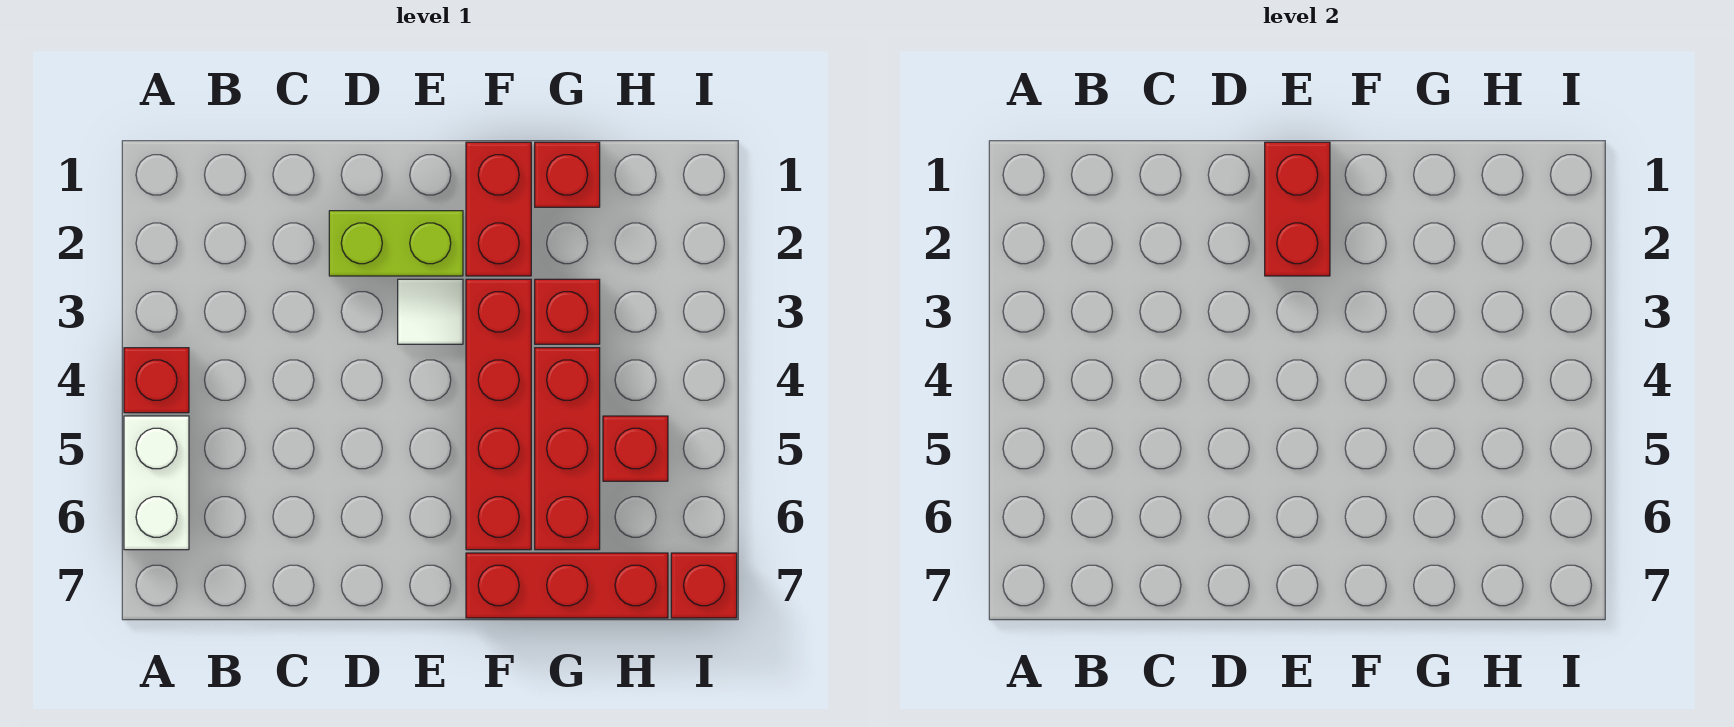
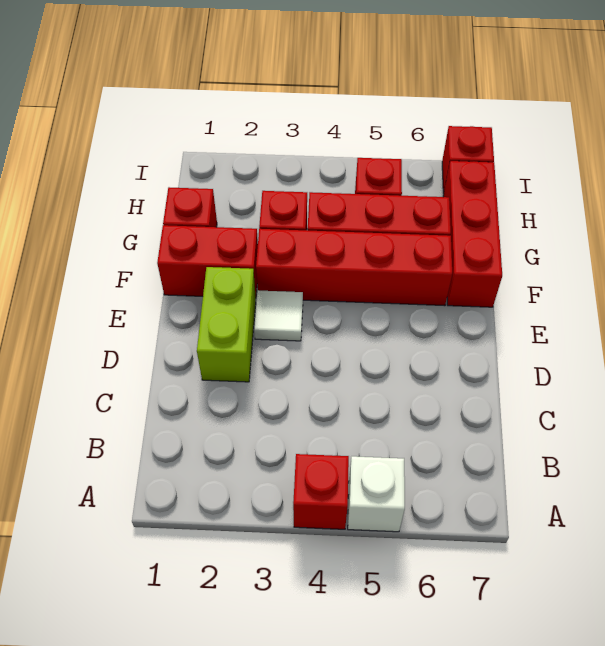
white brick A5:A6 level 1 -> white brick A5 level 1
red brick E1:E2 level 2 -> none

